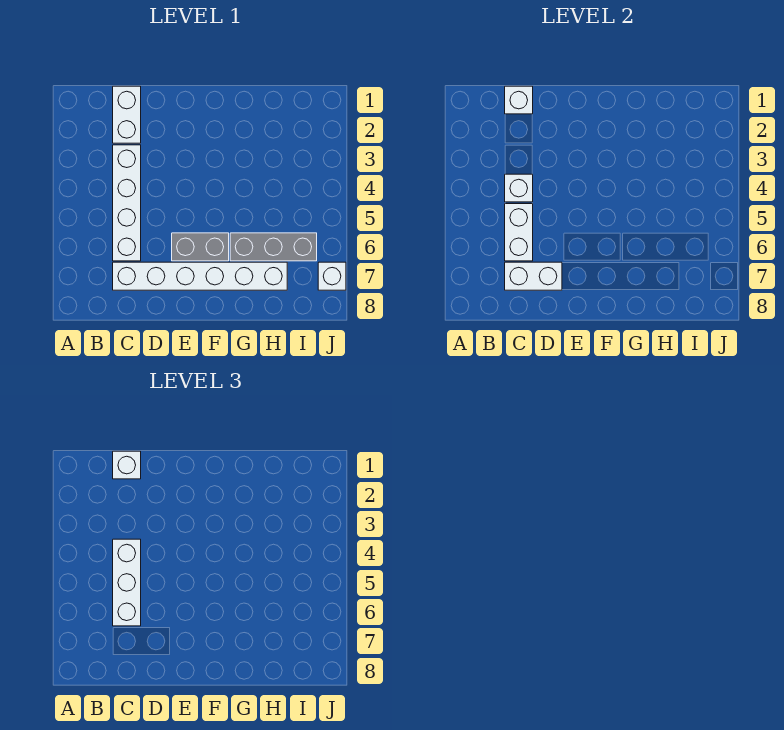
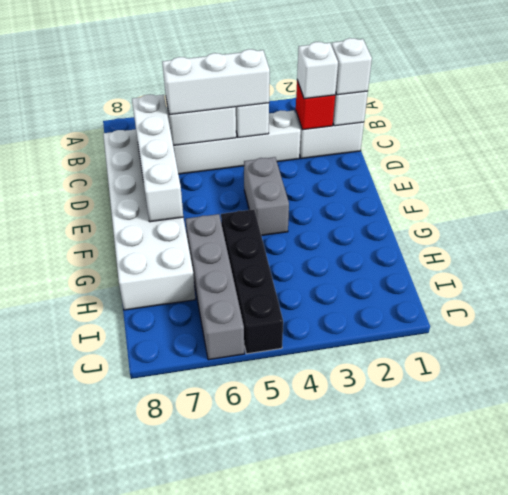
none -> red brick C2 level 2
white brick C7:H7 level 1 -> white brick C7:H8 level 1
white brick C7:D7 level 2 -> white brick C7:F7 level 2
grey brick E6:F6 level 1 -> grey brick E4:F4 level 1
none -> black brick G5:J5 level 1
grey brick G6:I6 level 1 -> grey brick G6:J6 level 1
white brick J7 level 1 -> white brick C2 level 3

